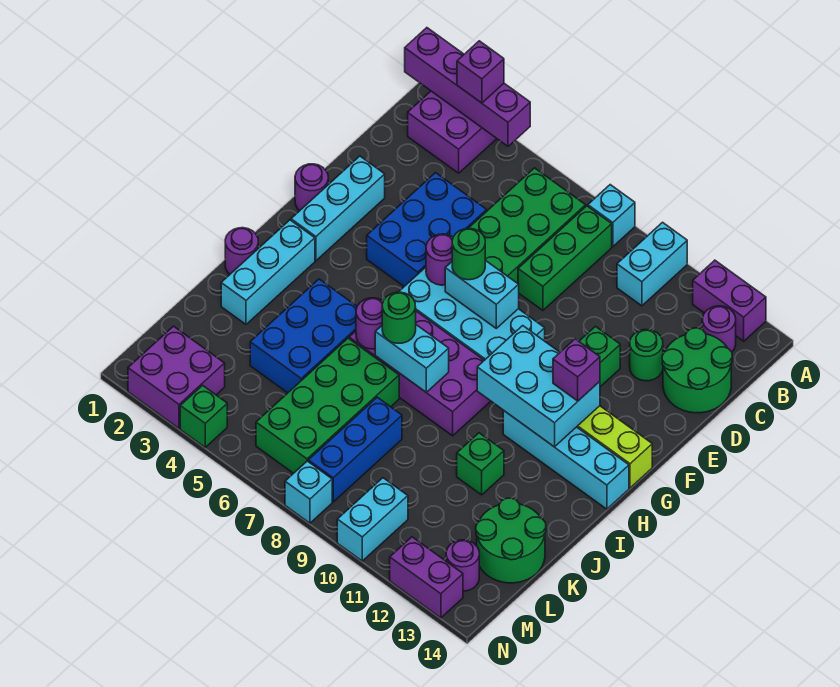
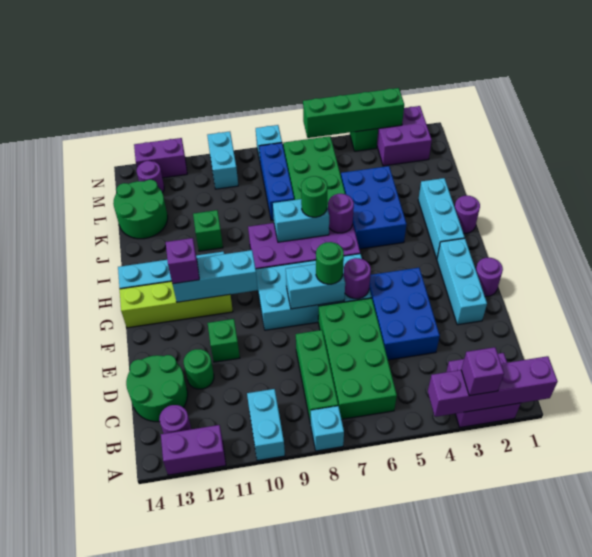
cyan brick G10:H12 level 2 -> cyan brick G10:G12 level 2
none -> green brick N3:N6 level 2

